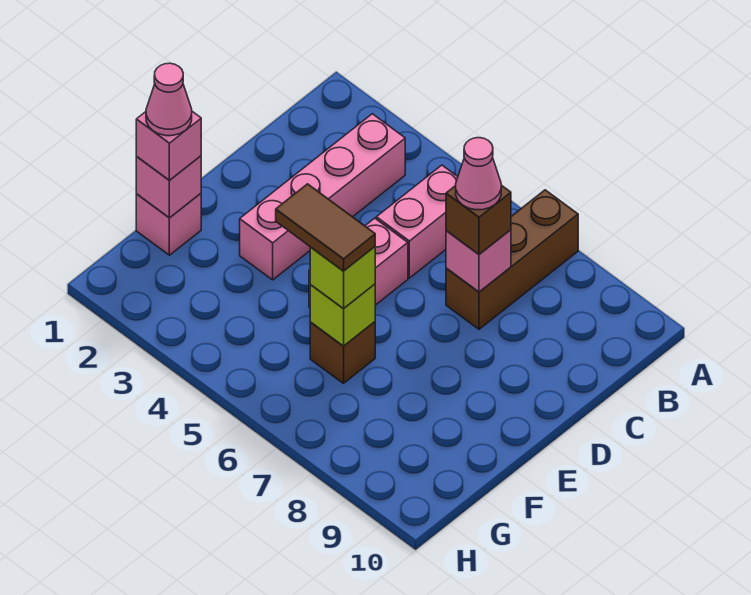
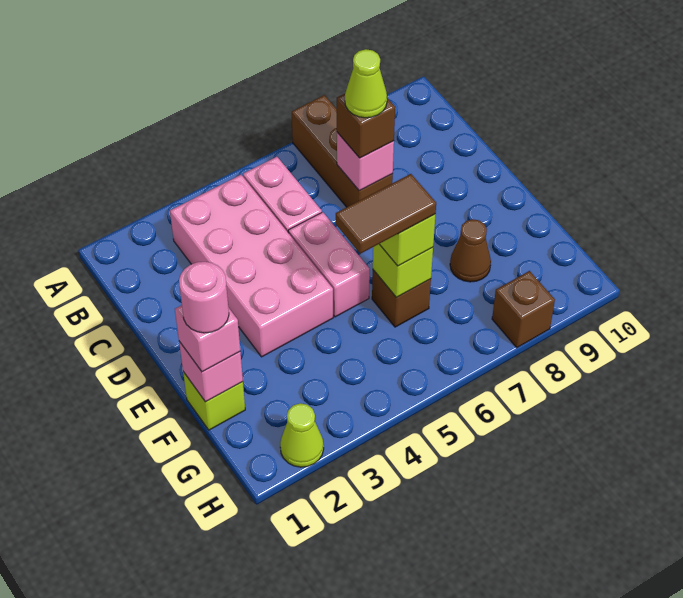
pink brick B3:E3 level 1 -> pink brick B3:E4 level 1
pink cone C7 level 4 -> lime cone C7 level 4
pink brick F1 level 1 -> lime brick F1 level 1
pink cone F1 level 4 -> pink round brick F1 level 4
none -> brown cone F8 level 1
none -> lime cone H2 level 1
none -> brown brick H8 level 1

